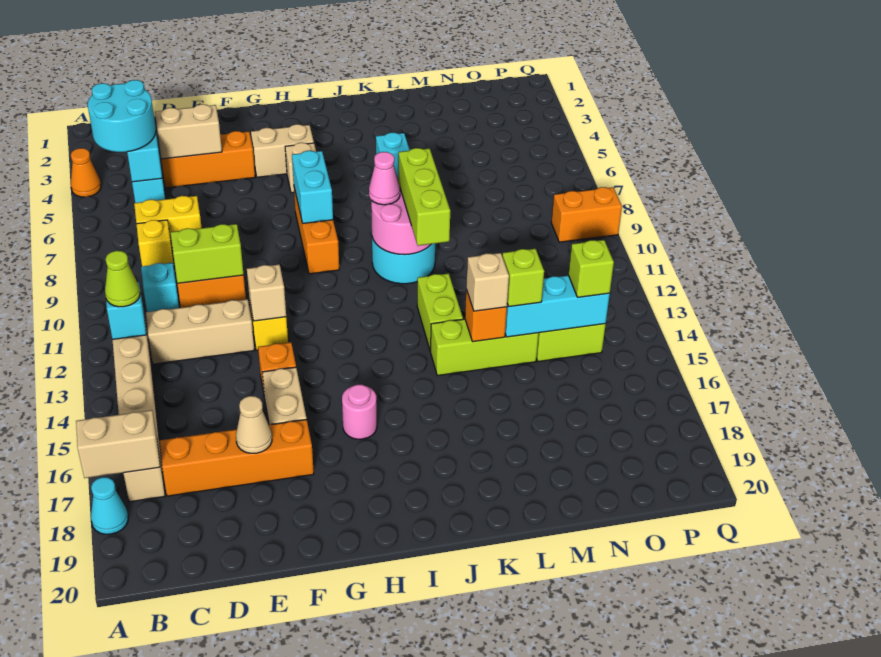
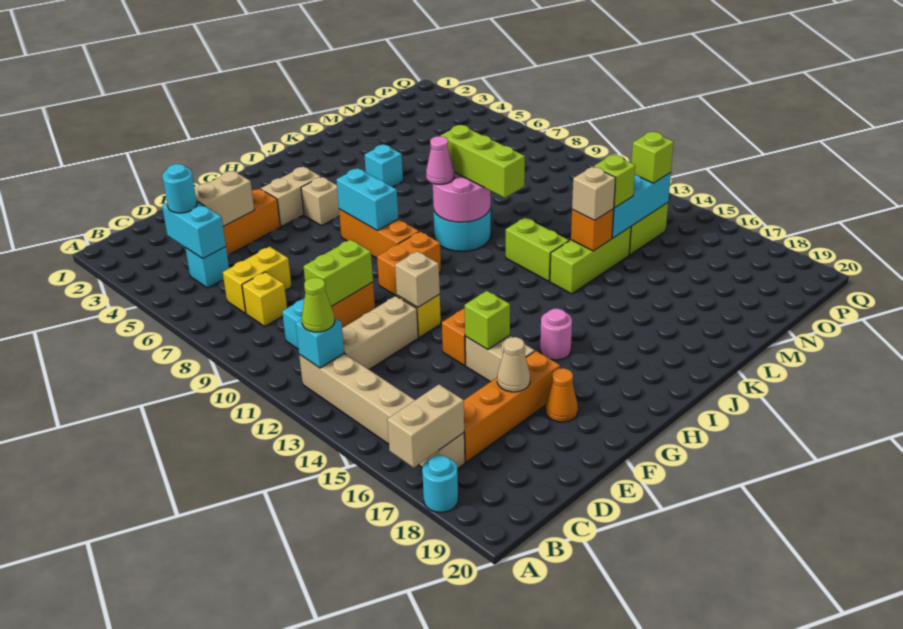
orange cone A4 level 1 -> orange cone F18 level 1
cyan cone A18 level 1 -> cyan round brick A18 level 1
cyan round brick B4:C5 level 3 -> cyan round brick C4 level 3
none -> lime brick F15 level 2
orange brick P9:Q9 level 1 -> orange brick G10:H10 level 1

